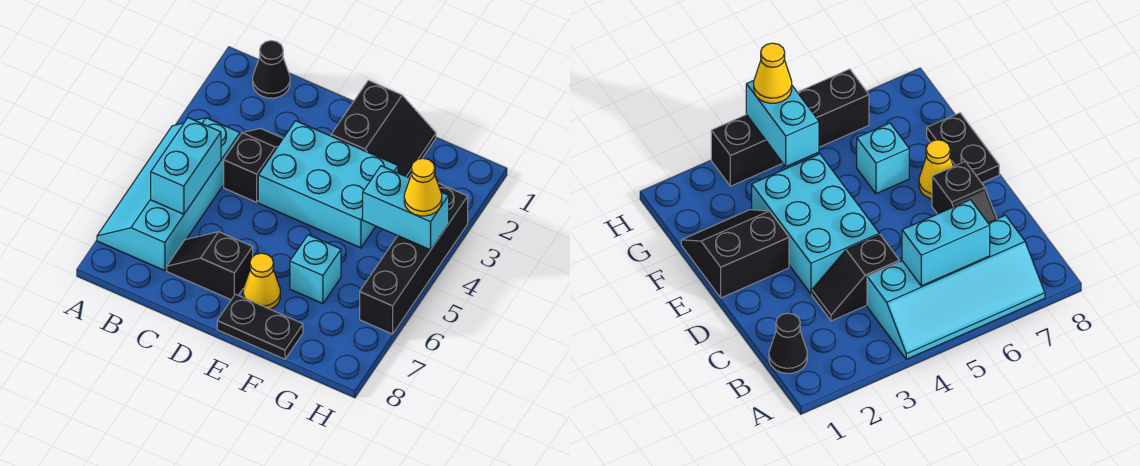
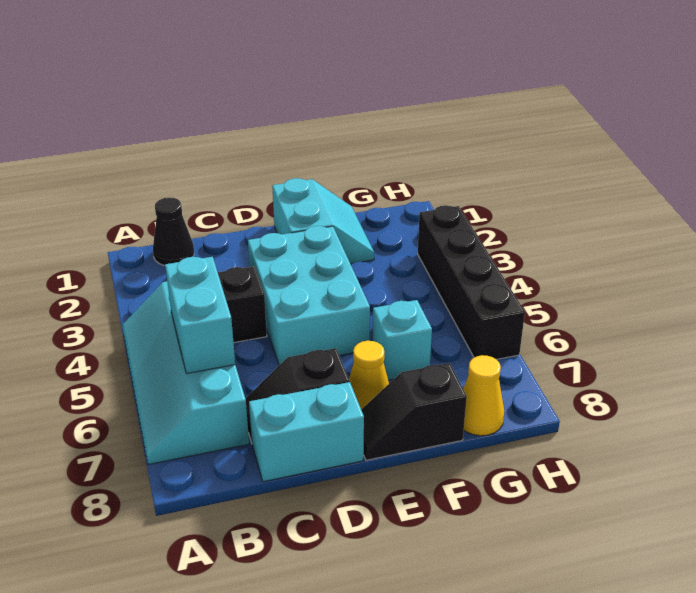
cyan brick D3:F4 level 1 -> cyan brick D3:E5 level 1
black slope E1:F2 level 1 top E -> cyan slope E1:F2 level 1 top E
black plate E8:F8 level 1 -> black slope E8:F8 level 1 top F
cyan brick G4:H4 level 2 -> cyan brick C8:D8 level 1
yellow cone H4 level 3 -> yellow cone G8 level 1

